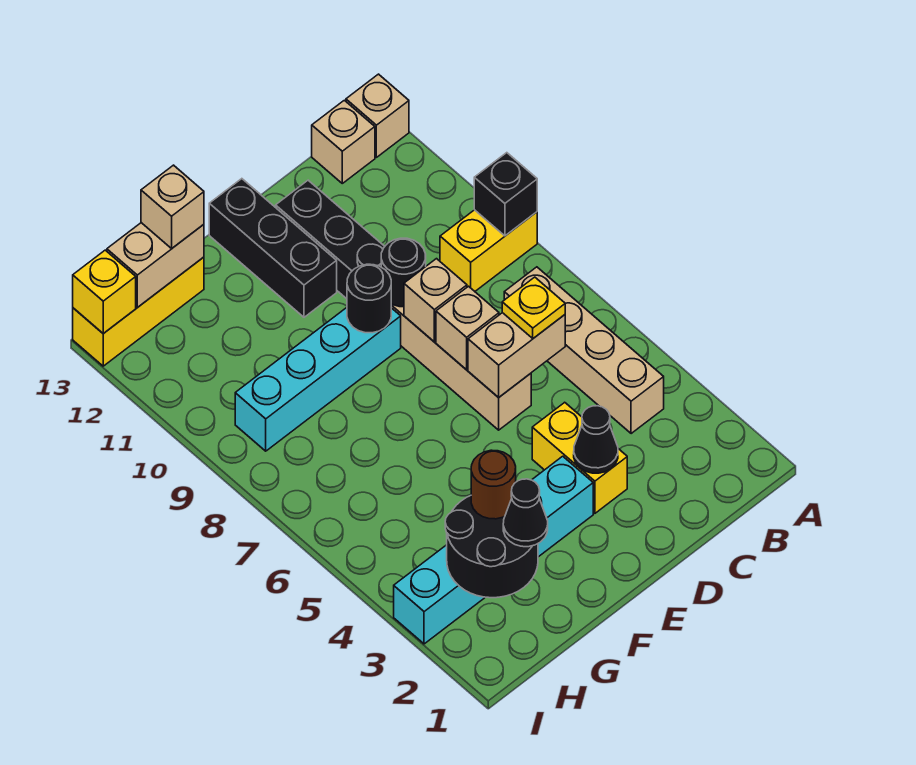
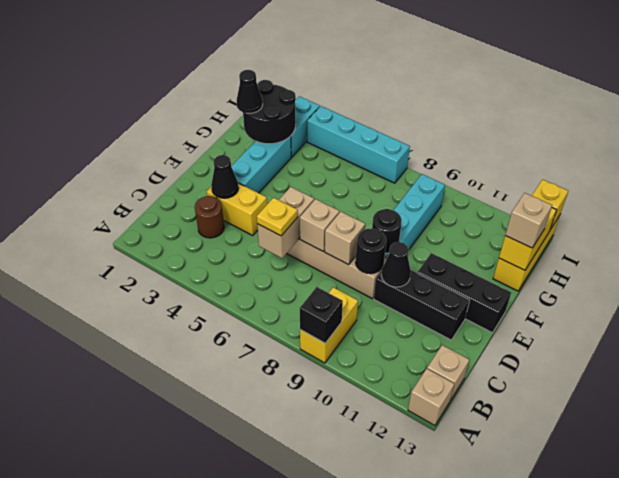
tan brick B4:B7 level 1 -> none
none -> black cone D10 level 2
brown round brick G3 level 3 -> brown round brick C3 level 1
tan brick G13:H13 level 2 -> yellow brick G13:H13 level 2
none -> cyan brick I4:I7 level 1

